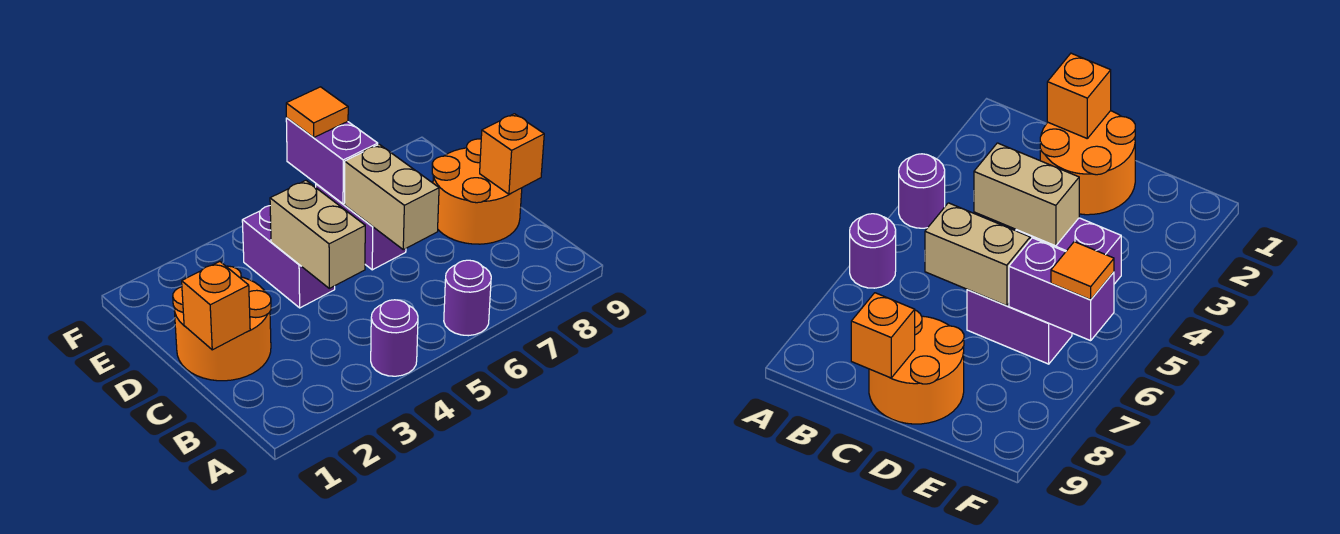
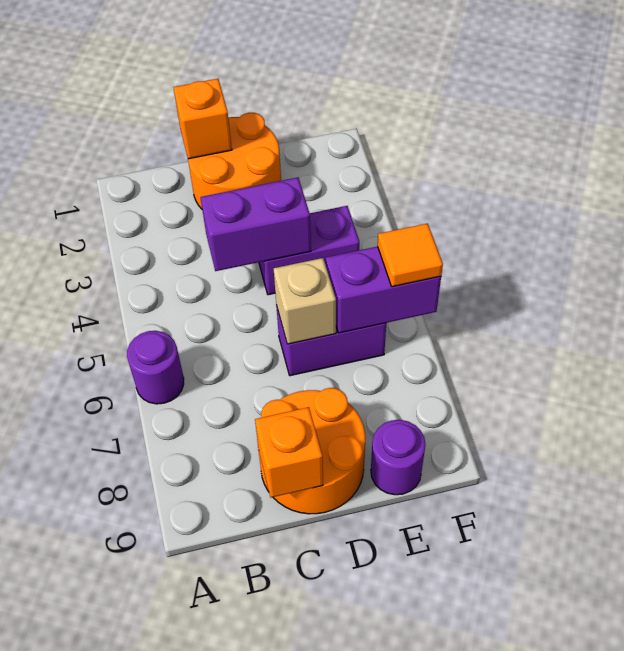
purple round brick A4 level 1 -> purple round brick E9 level 1
tan brick C4:D4 level 2 -> purple brick C4:D4 level 2
tan brick C6:D6 level 2 -> tan brick D6 level 2

